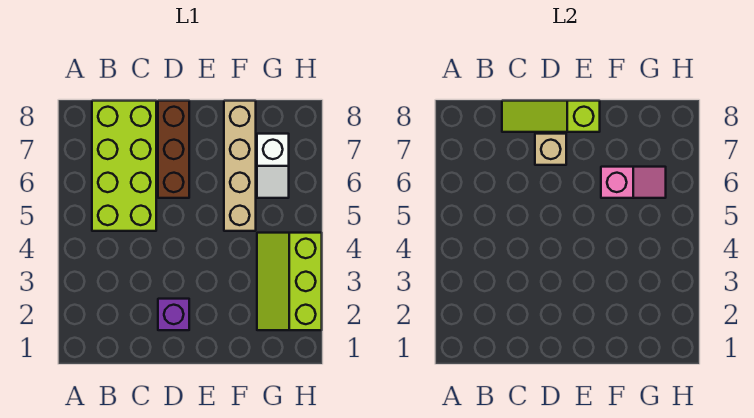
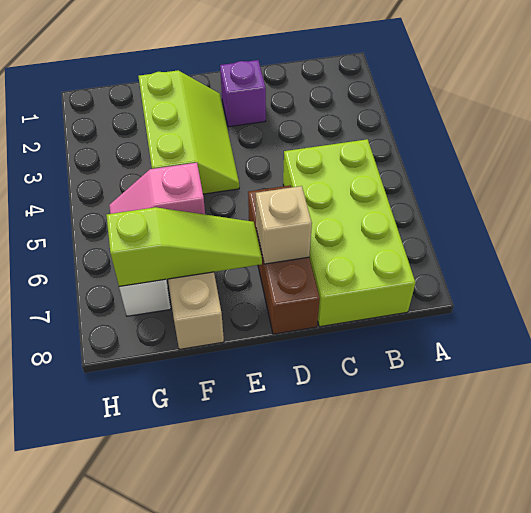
lime slope C8:E8 level 2 top E -> lime slope E7:G7 level 2 top G
lime slope G2:H4 level 1 top H -> lime slope E2:F4 level 1 top F

